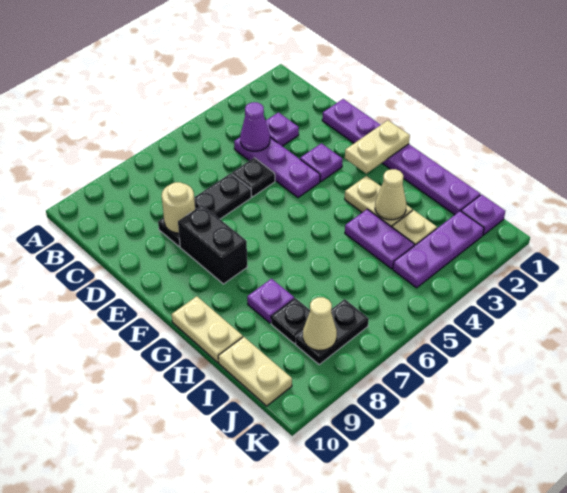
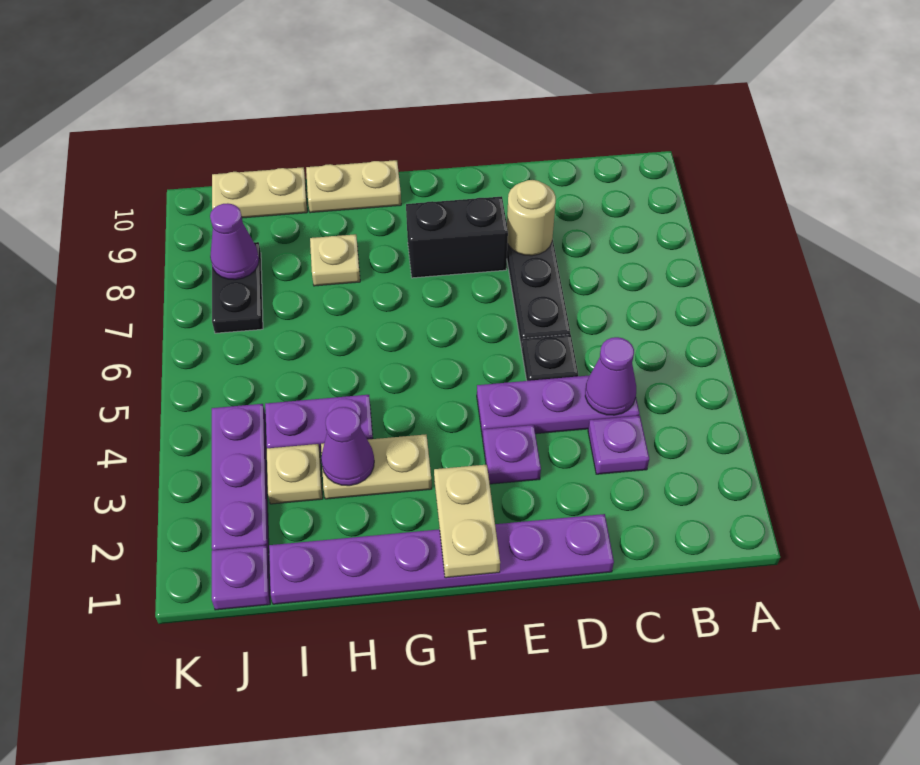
tan cone H3 level 2 -> purple cone H3 level 2
purple plate H8 level 1 -> tan plate H8 level 1
black plate I8 level 1 -> none
tan cone J8 level 2 -> purple cone J8 level 2

